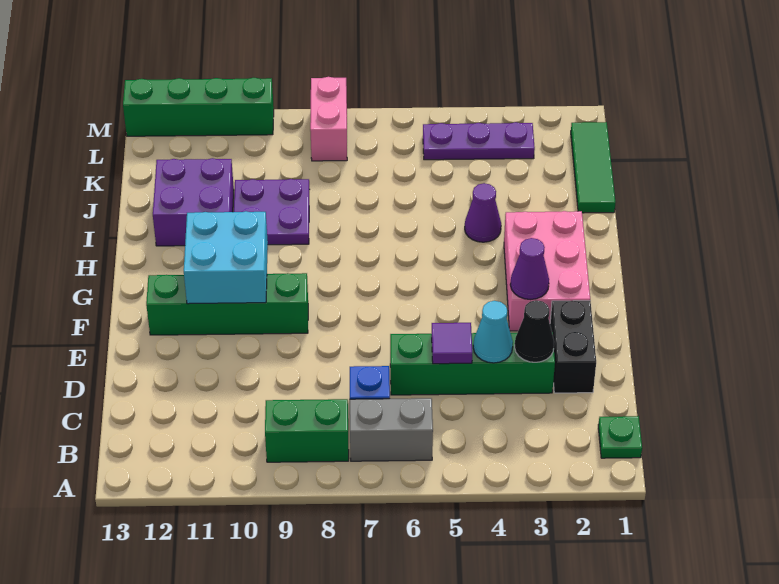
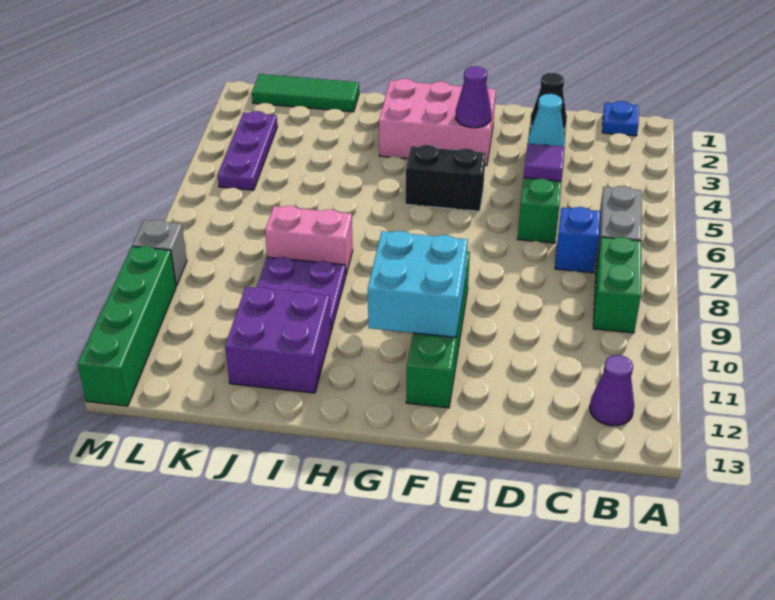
green plate B1 level 1 -> blue plate B1 level 1
black brick D2:E2 level 1 -> black brick F5:G5 level 1
purple cone I4 level 1 -> purple cone B12 level 1
pink brick L8:M8 level 1 -> pink brick I8:J8 level 1
none -> grey brick M9 level 1

